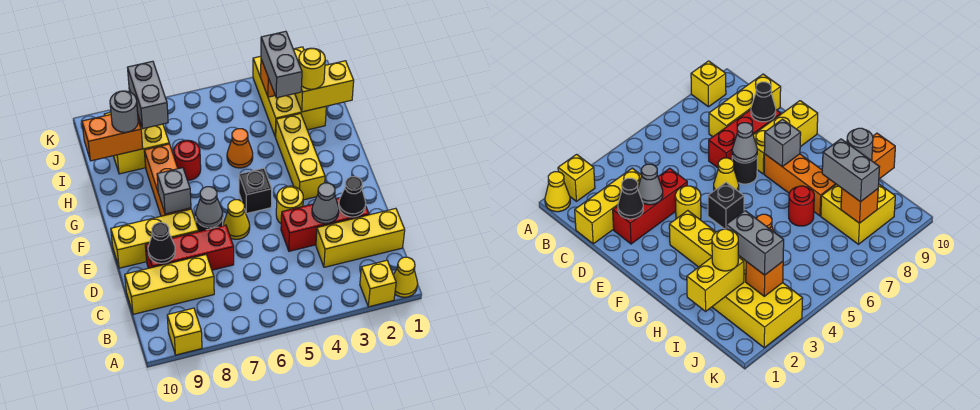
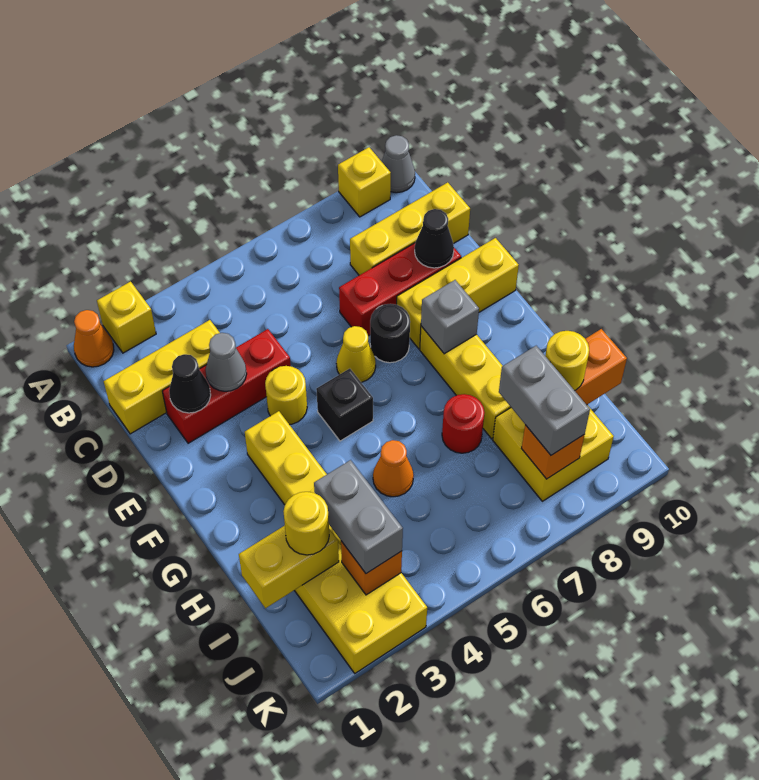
yellow cone A1 level 1 -> orange cone A1 level 1
grey cone E7 level 2 -> grey cone A10 level 1
orange brick F8:H8 level 1 -> yellow brick F8:H8 level 1
grey round brick I9 level 3 -> yellow round brick I9 level 3

